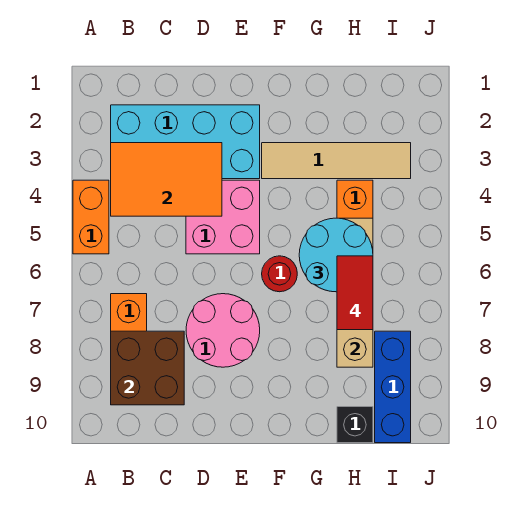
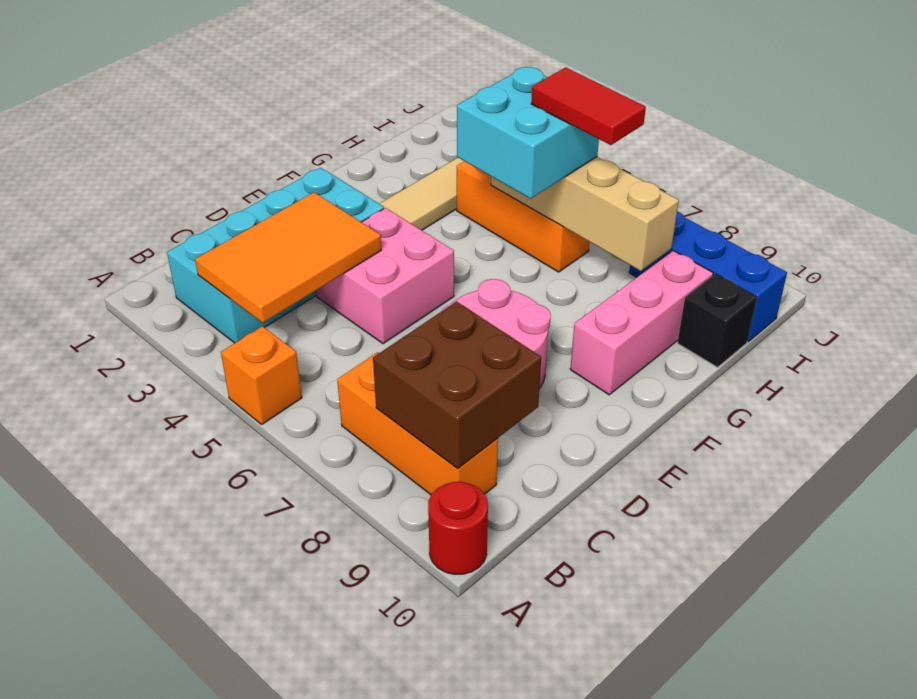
orange brick A4:A5 level 1 -> orange brick A5 level 1
red round brick F6 level 1 -> red round brick A10 level 1
none -> pink brick F9:H9 level 1
cyan round brick G5:H6 level 3 -> cyan brick G5:H6 level 3

